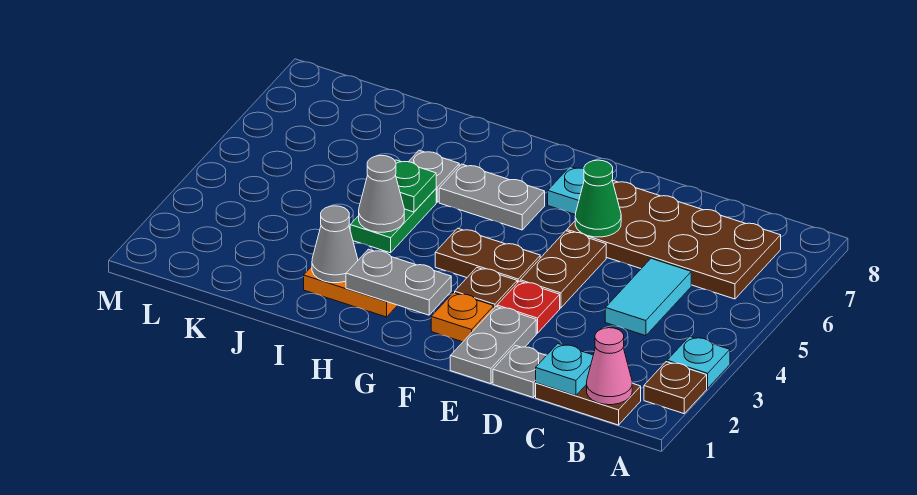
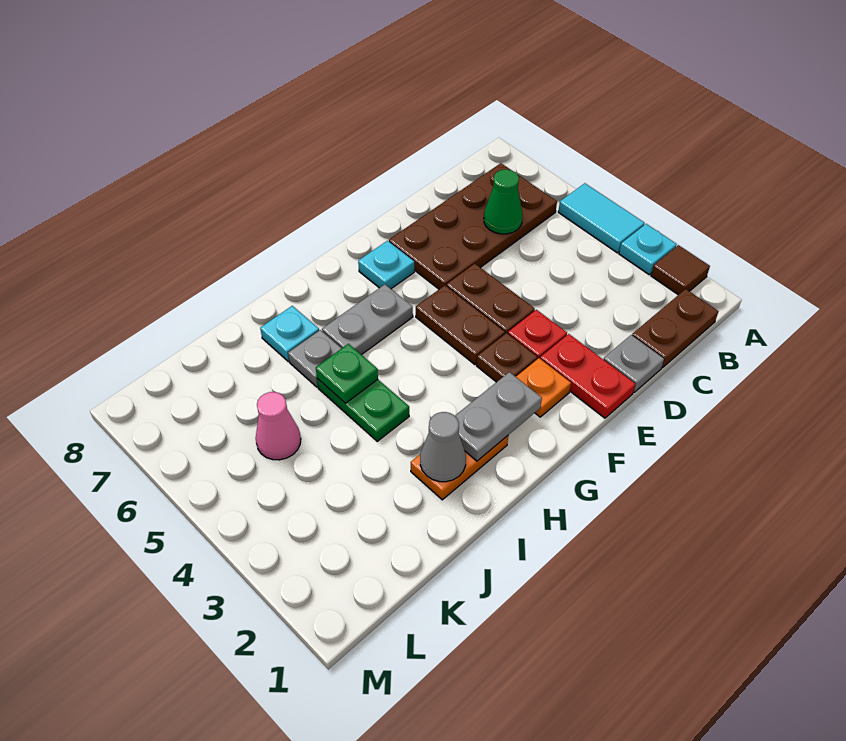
brown plate A2 level 1 -> brown tile A2 level 1
pink cone B1 level 2 -> pink cone K5 level 1
cyan plate C1 level 2 -> cyan plate I7 level 1
cyan tile C4:C5 level 1 -> cyan tile A4:A5 level 1
grey plate E1:E2 level 1 -> red plate E1:E2 level 1
green cone E6 level 2 -> green cone C6 level 2
brown plate F4:G4 level 1 -> brown plate F4:F5 level 1
grey cone I4 level 2 -> none

